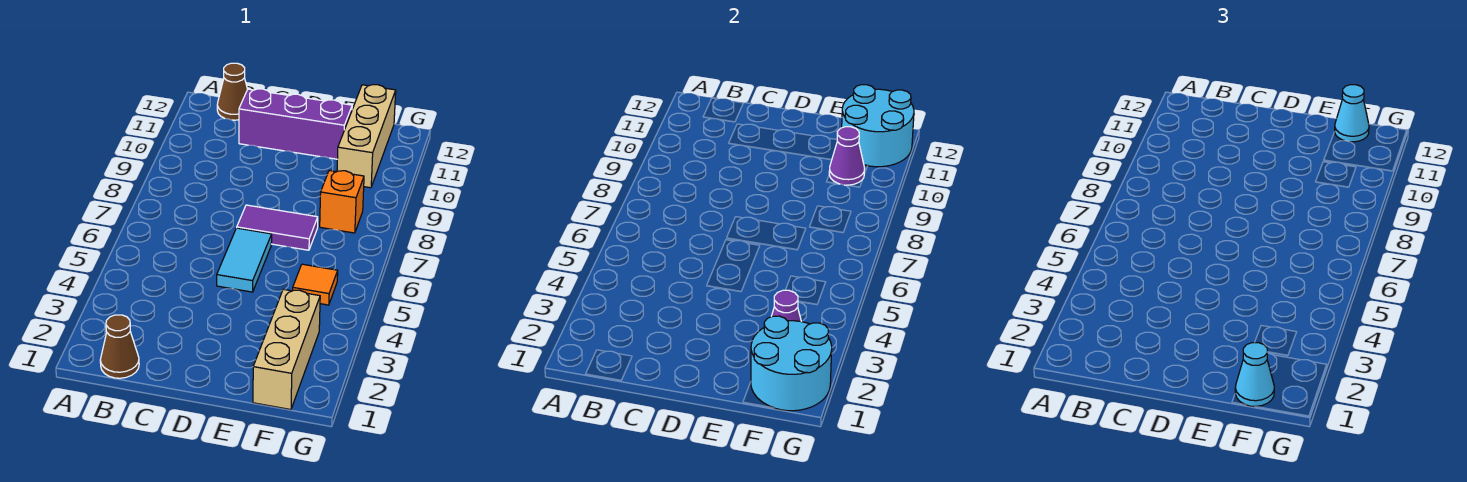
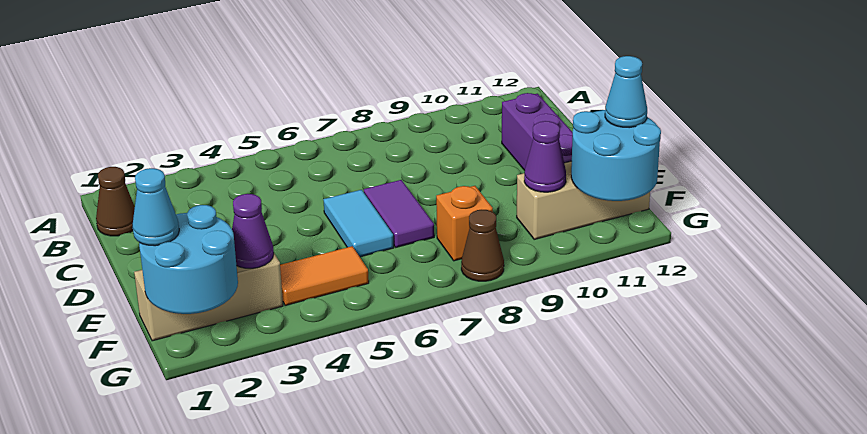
brown cone B12 level 1 -> brown cone G8 level 1
cyan tile D5:D6 level 1 -> cyan tile D6:E6 level 1
orange tile F5 level 1 -> orange tile F4:F5 level 1

